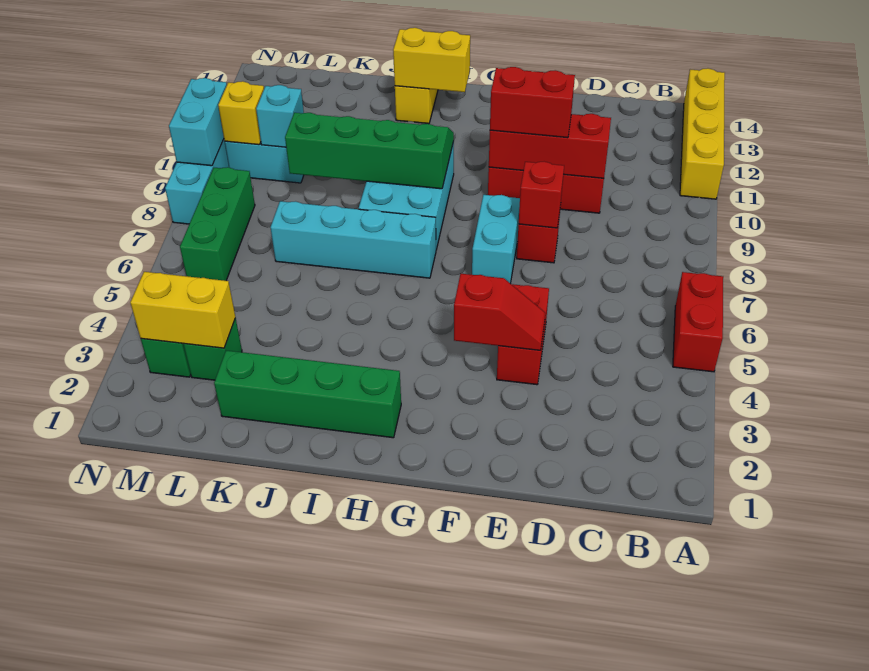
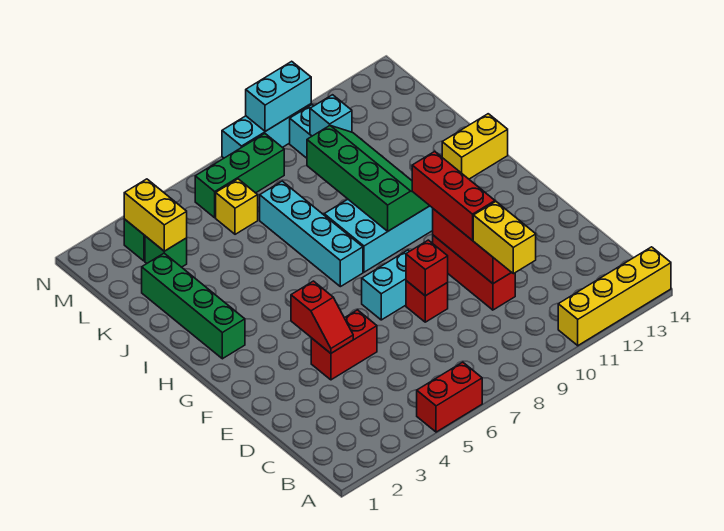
red brick E10:F10 level 3 -> red brick E10:G10 level 3
yellow brick H13:I13 level 2 -> yellow brick C10:D10 level 3
yellow brick M10 level 2 -> yellow brick L6 level 1

